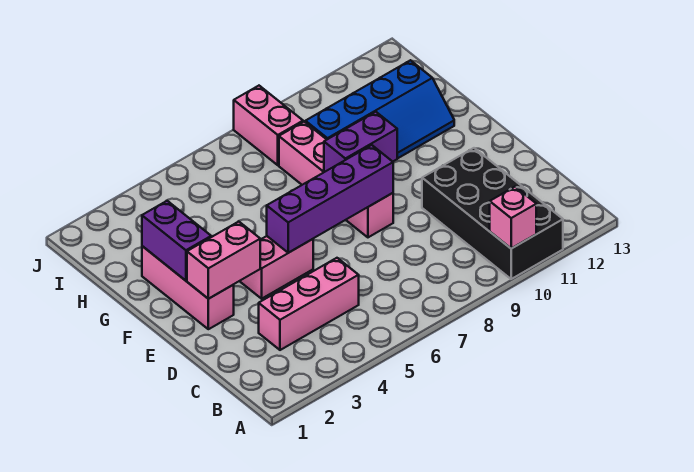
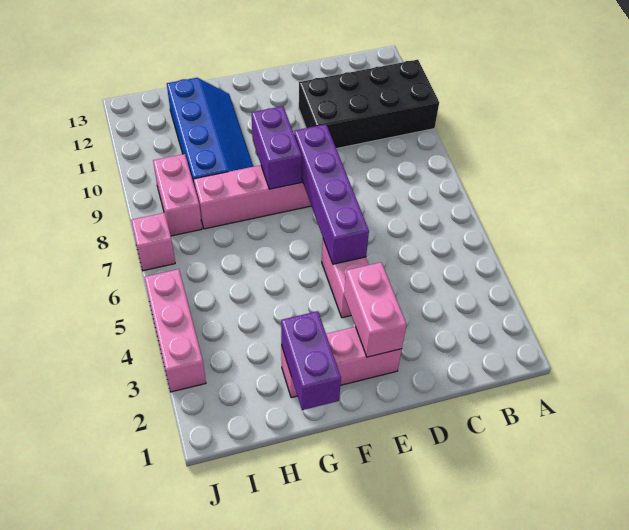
pink brick A10 level 2 -> pink brick J7 level 1
pink brick C3:C5 level 1 -> pink brick J3:J5 level 1
purple brick F2:G2 level 2 -> purple brick G1:G2 level 2
pink brick I8:J8 level 1 -> pink brick I8:I9 level 1

